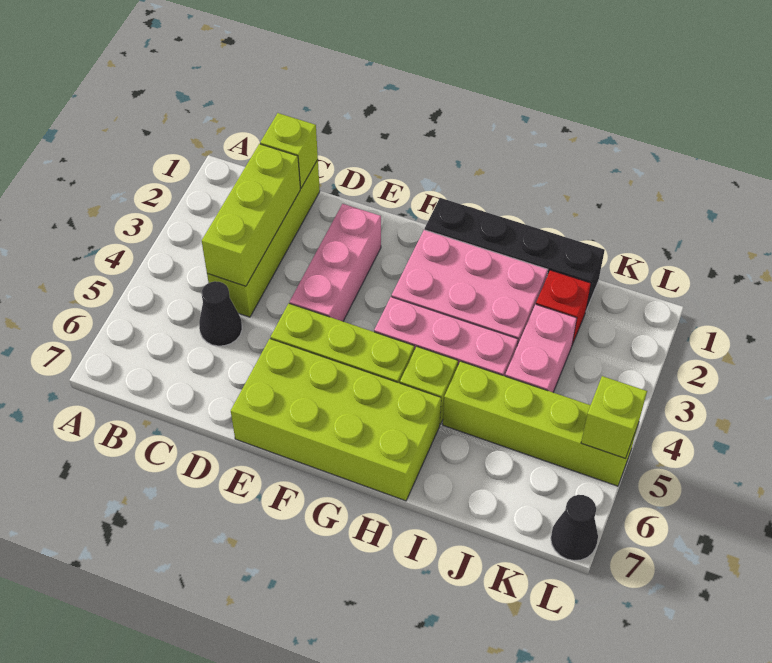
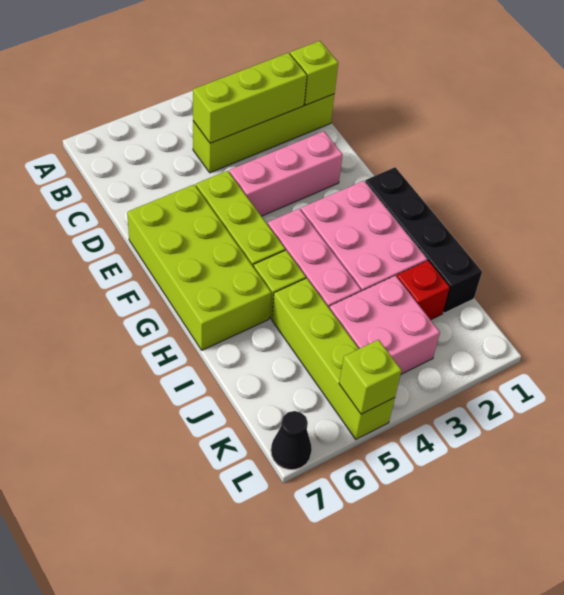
black cone C5 level 1 -> none
pink brick J3:J4 level 1 -> pink brick J3:K4 level 1

